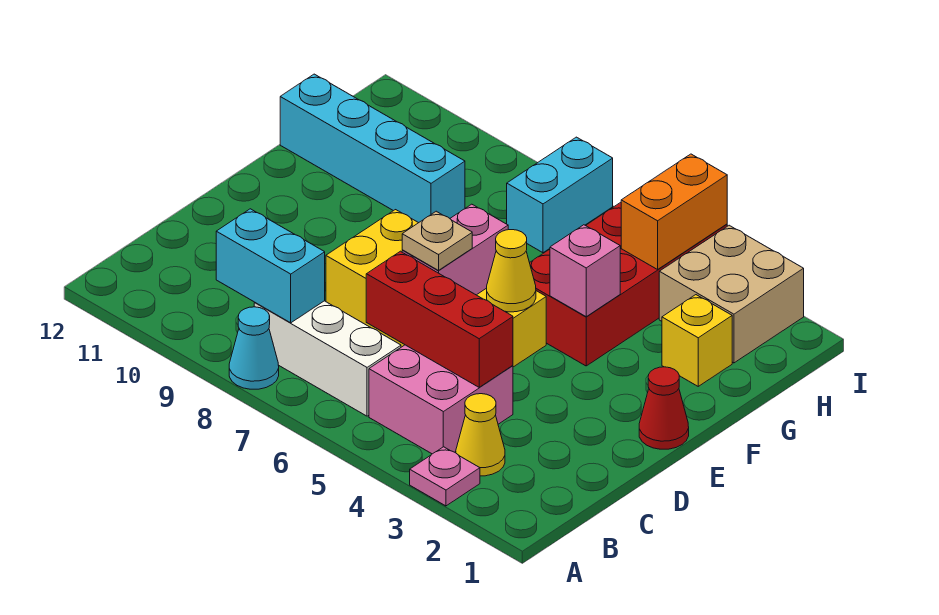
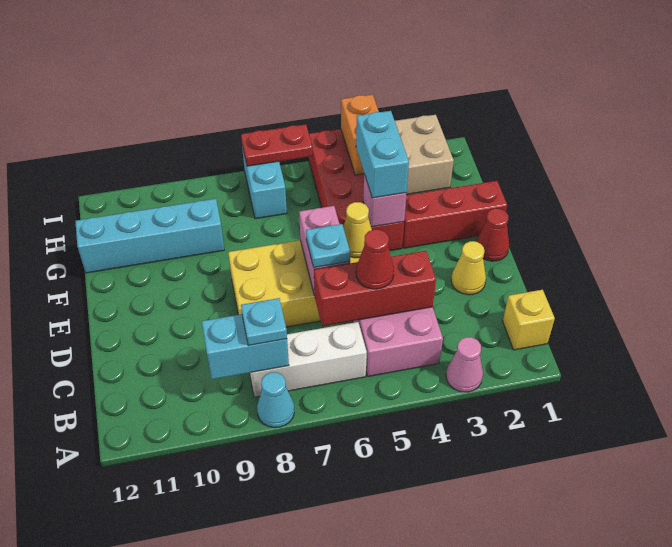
pink plate A3 level 1 -> pink cone A3 level 1
yellow cone B3 level 1 -> yellow cone D2 level 1
none -> cyan plate B8 level 3
none -> red cone C5 level 3
tan plate D6 level 3 -> cyan plate D6 level 3
none -> red brick F1:F3 level 1
none -> cyan brick F4:G4 level 3
yellow brick G2 level 1 -> yellow brick B1 level 1
none -> red plate I6:I7 level 2

